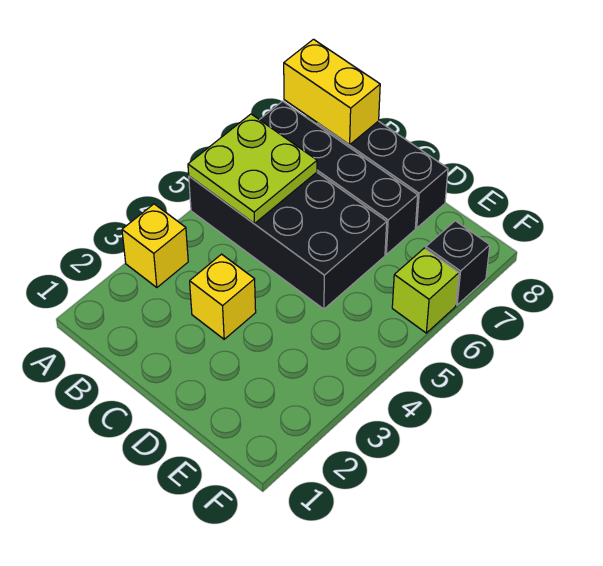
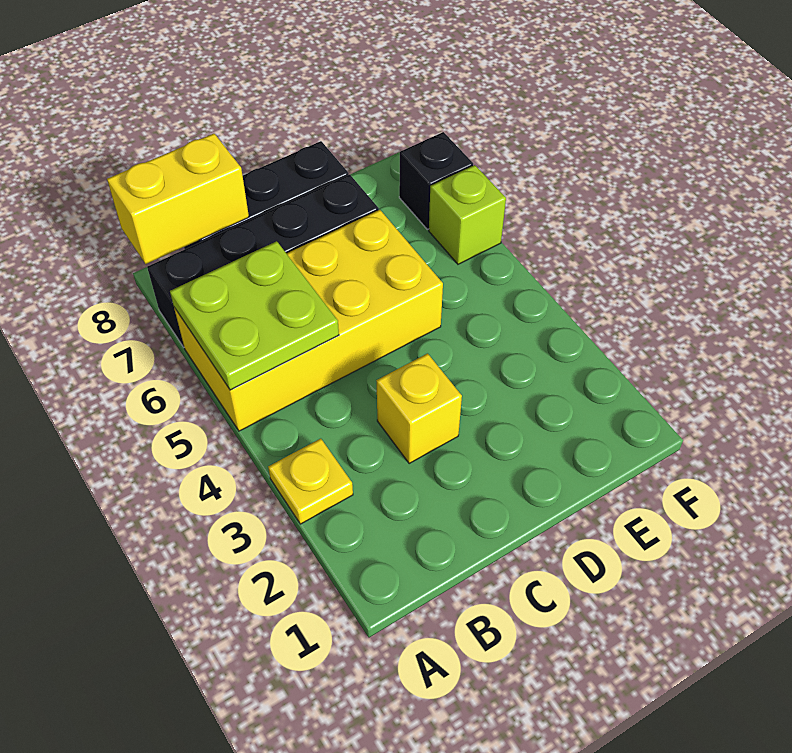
yellow brick A3 level 1 -> yellow plate A3 level 1
black brick A5:D6 level 1 -> yellow brick A5:D6 level 1

